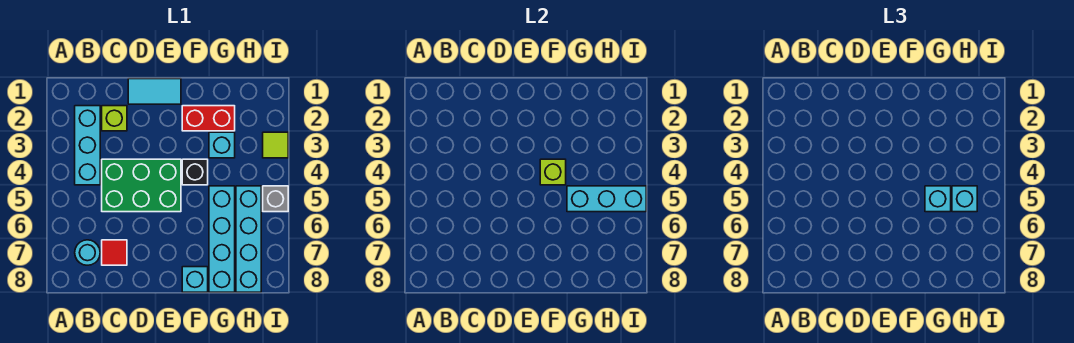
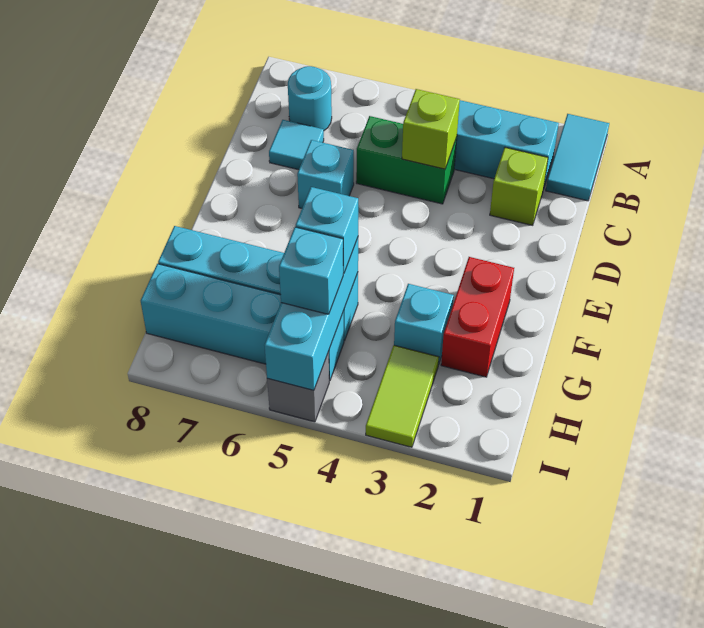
green brick C4:E5 level 1 -> green brick C4:C5 level 1
red tile C7 level 1 -> cyan tile C7 level 1
cyan tile D1:E1 level 1 -> cyan tile A1:B1 level 1
black brick F4 level 1 -> none
lime brick F4 level 2 -> lime brick C4 level 2
cyan brick F8 level 1 -> cyan brick D6 level 1
lime tile I3 level 1 -> lime tile H3:I3 level 1

